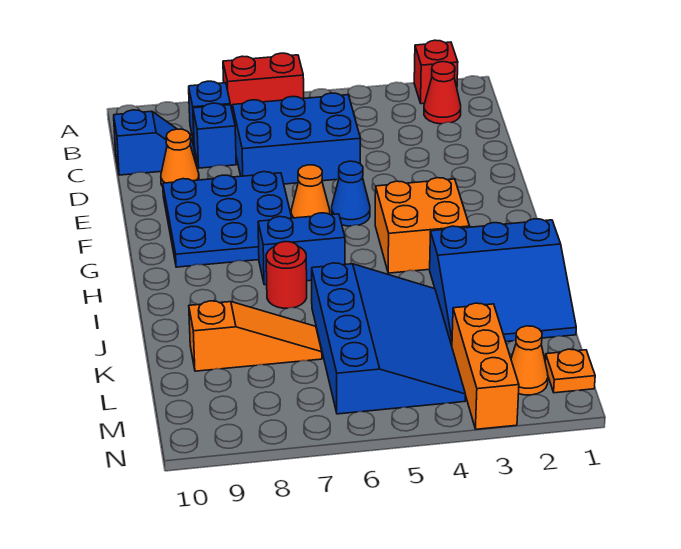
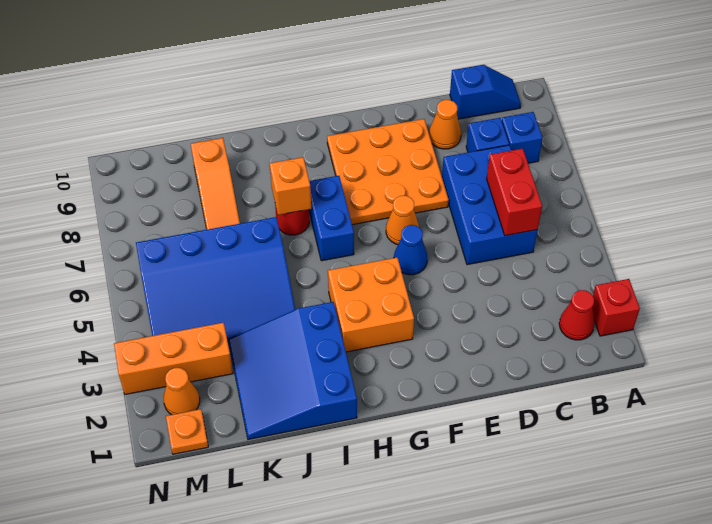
red brick A6:A7 level 1 -> red brick C5:C6 level 2
blue slope C9:C10 level 1 top 10 -> blue slope B10:C10 level 1 top C
blue plate E7:G9 level 1 -> orange plate E7:G9 level 1
none -> orange brick I7 level 2

